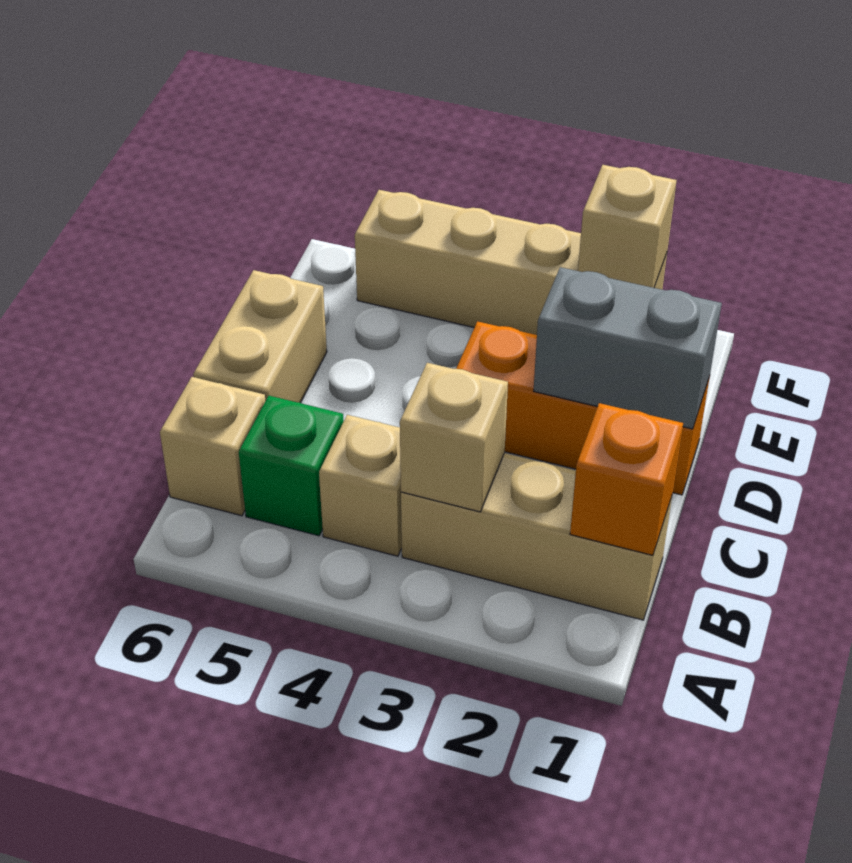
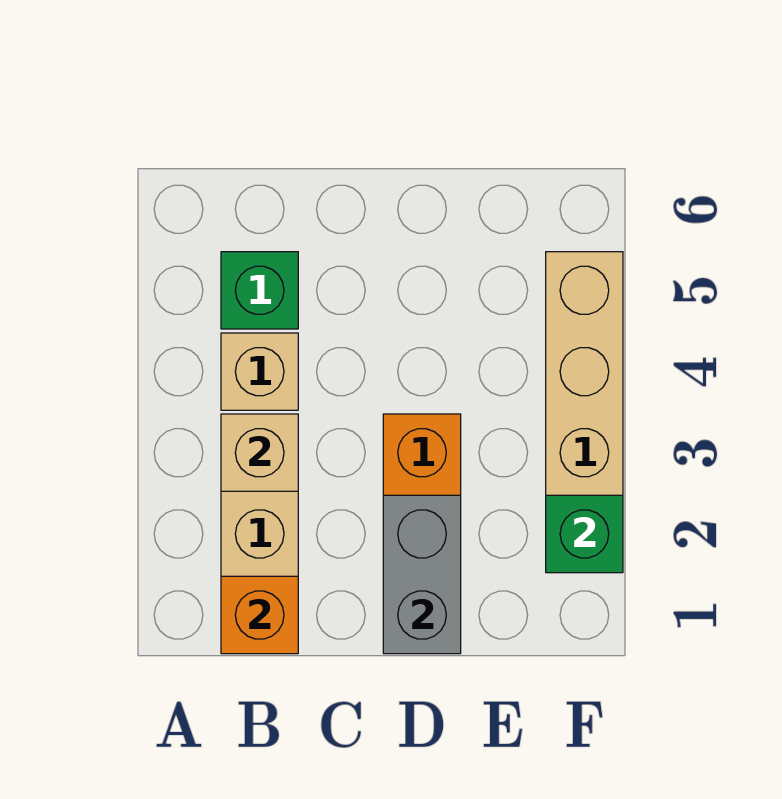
tan brick B6 level 1 -> none
tan brick C6:D6 level 1 -> none
tan brick F2 level 2 -> green brick F2 level 2

